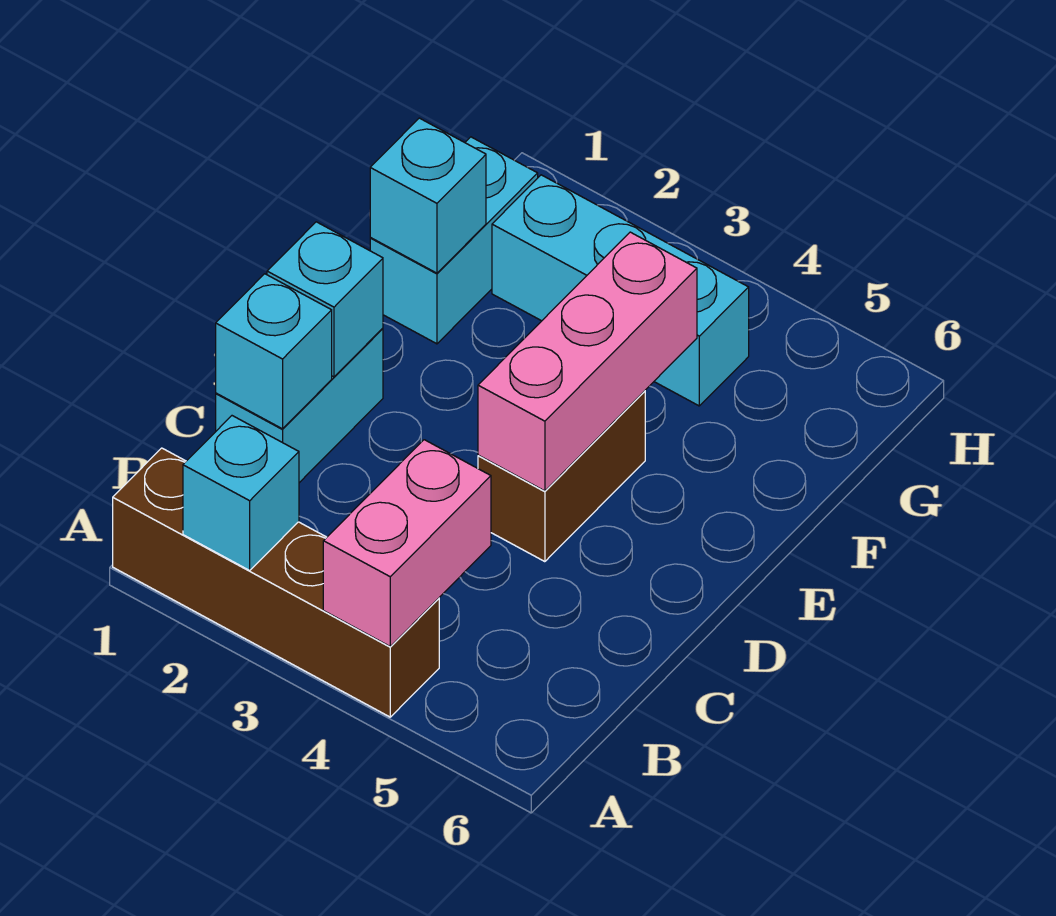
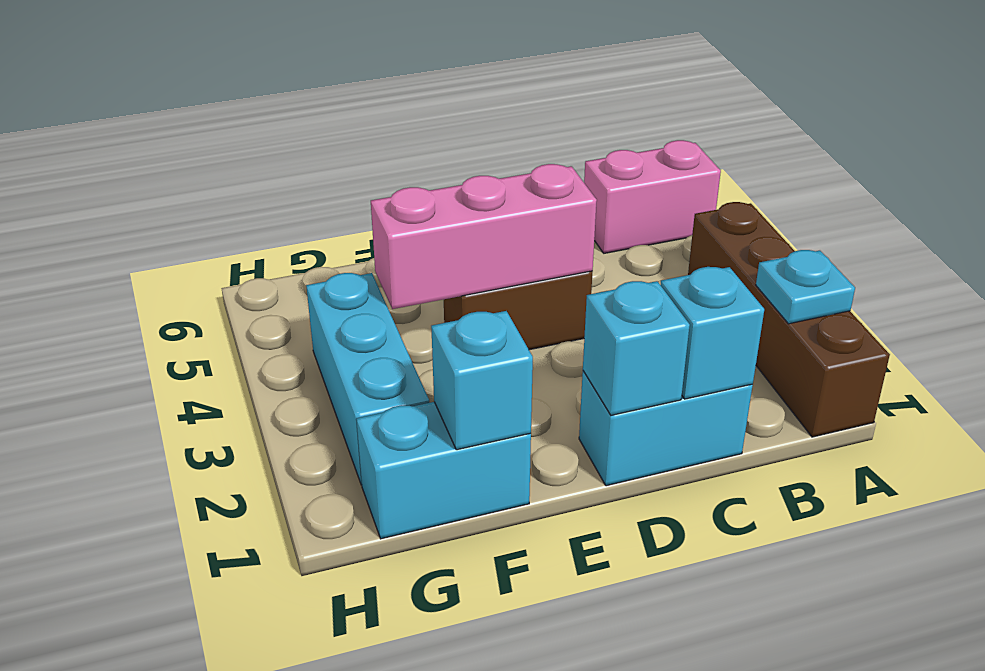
cyan brick A2 level 2 -> cyan plate A2 level 2
pink brick A4:B4 level 2 -> pink brick A6:B6 level 1

